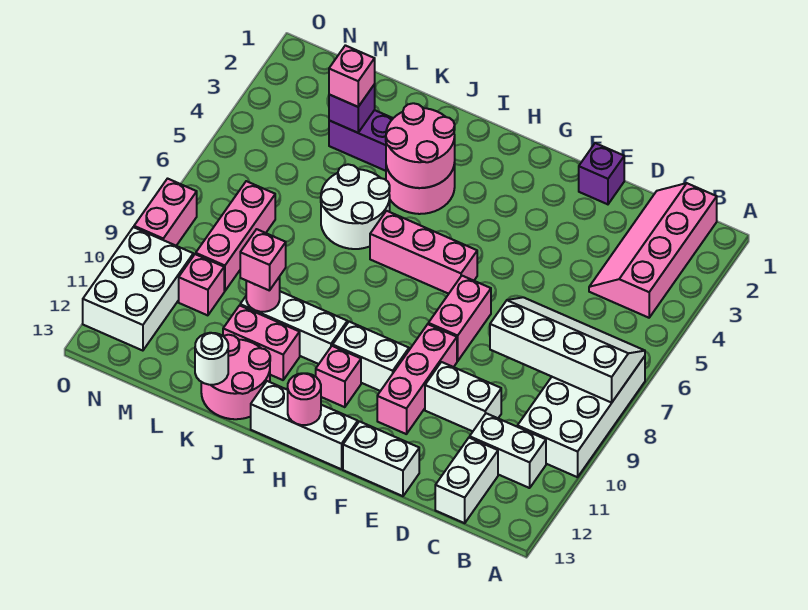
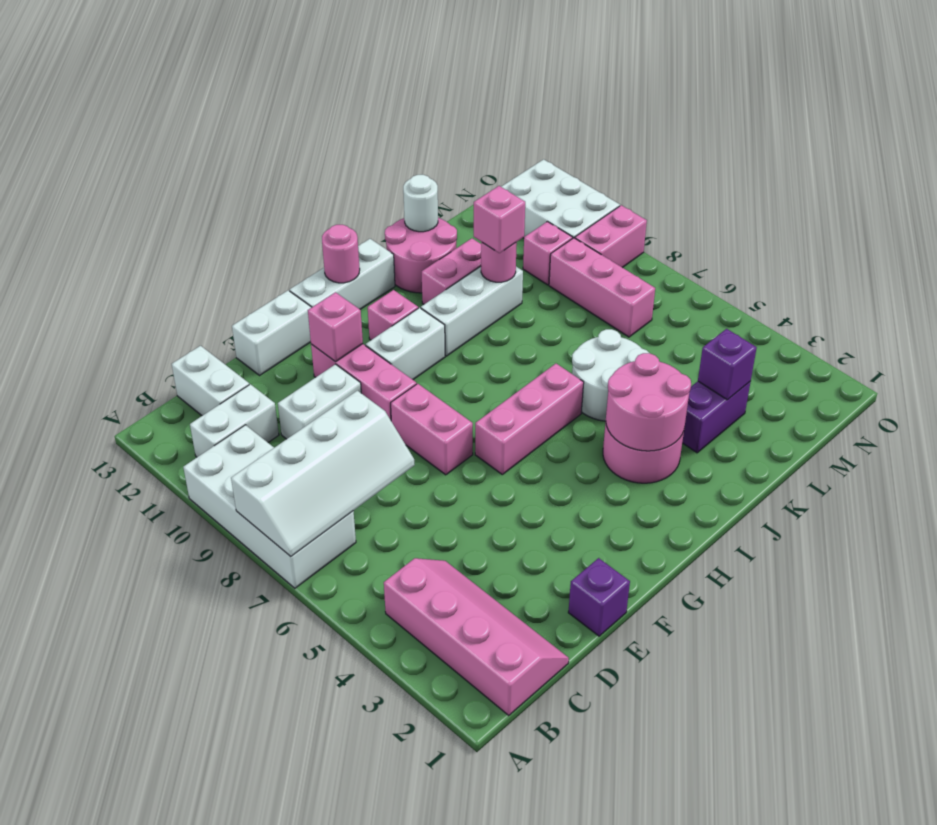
pink brick L3 level 3 -> pink brick F11 level 2
pink brick O8:O9 level 1 -> pink brick N9:O9 level 1

